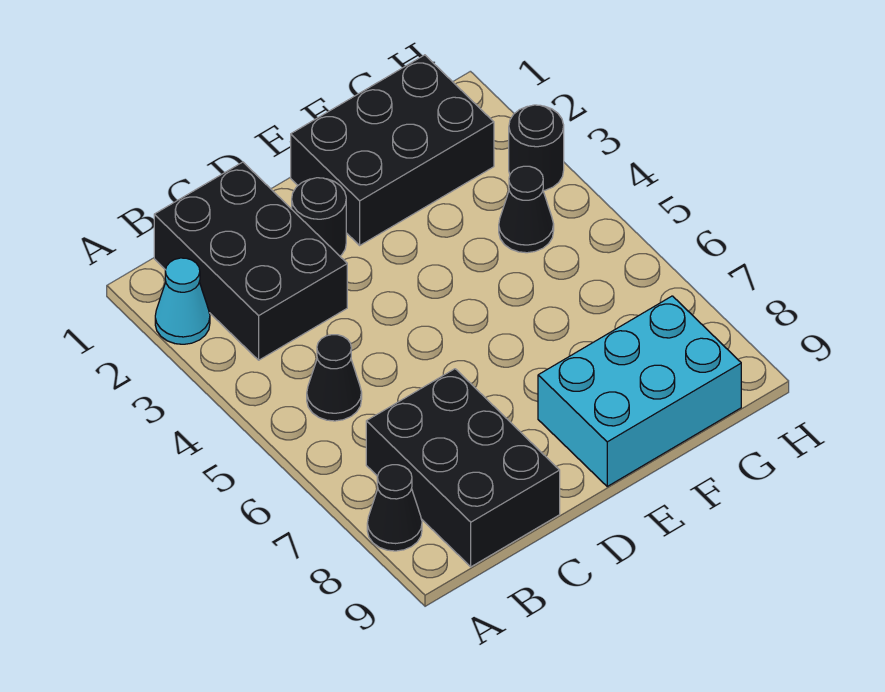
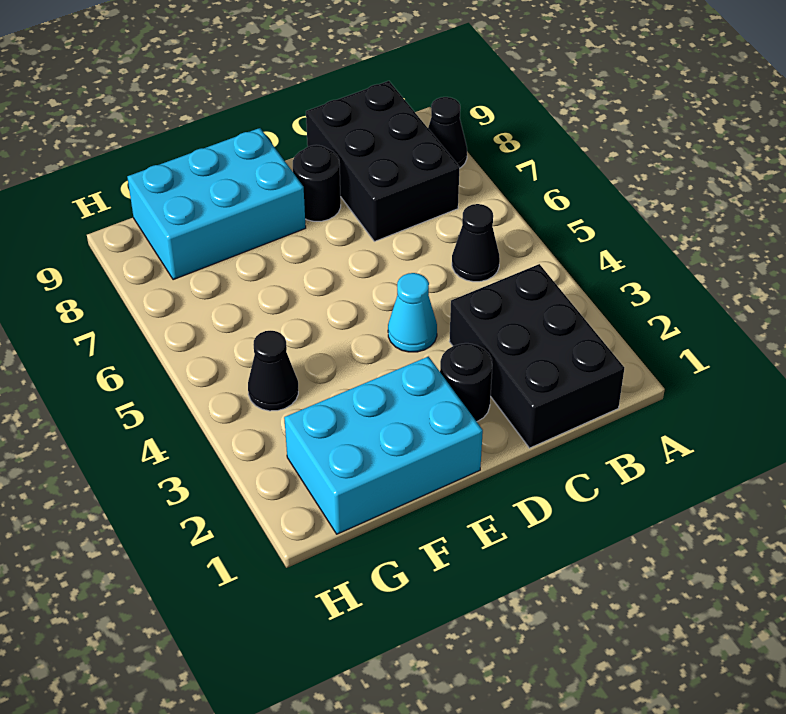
cyan cone A2 level 1 -> cyan cone D4 level 1
black brick E1:G2 level 1 -> cyan brick E1:G2 level 1
black round brick H3 level 1 -> black round brick D8 level 1

